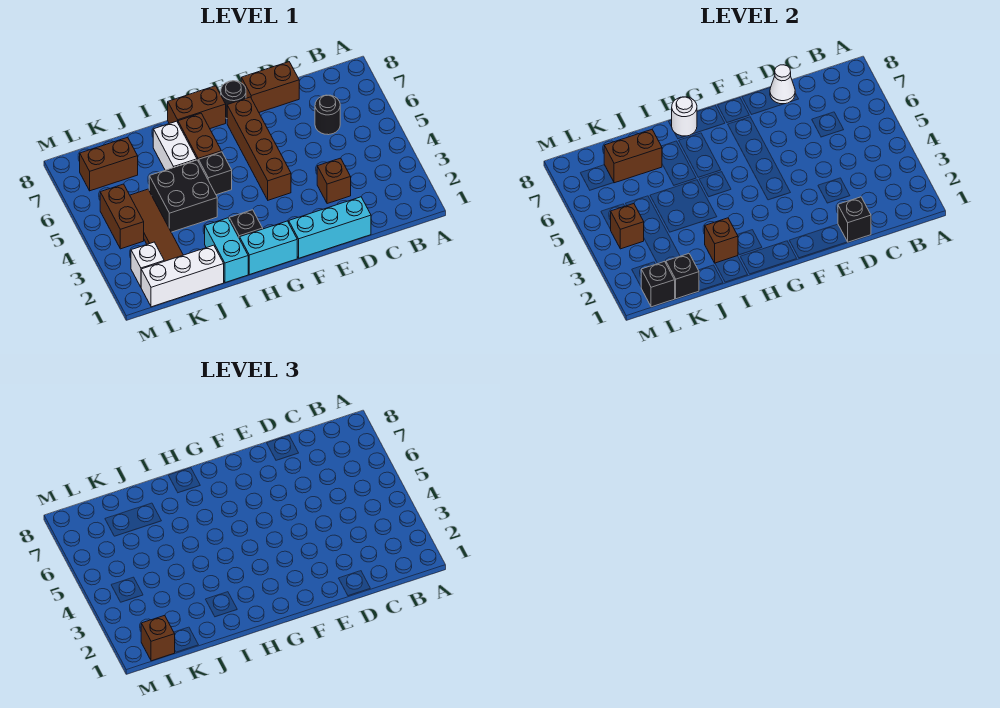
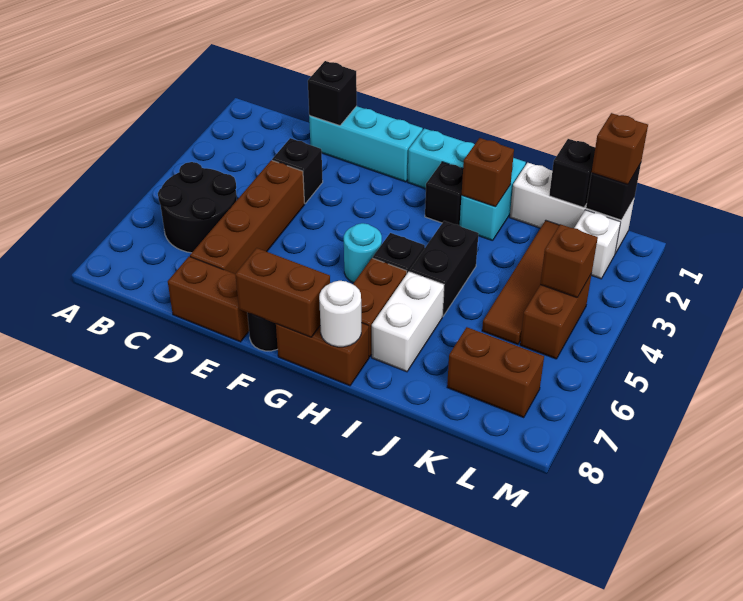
black round brick C6 level 1 -> black round brick B5:C6 level 1
brown brick D3 level 1 -> black brick D3 level 1
white cone D8 level 2 -> none
brown brick F4:F7 level 1 -> brown brick D4:D7 level 1
none -> cyan round brick G5 level 1
black brick I4:J5 level 1 -> black brick I4:I5 level 1
brown brick J7:K7 level 2 -> brown brick F8:G8 level 2

